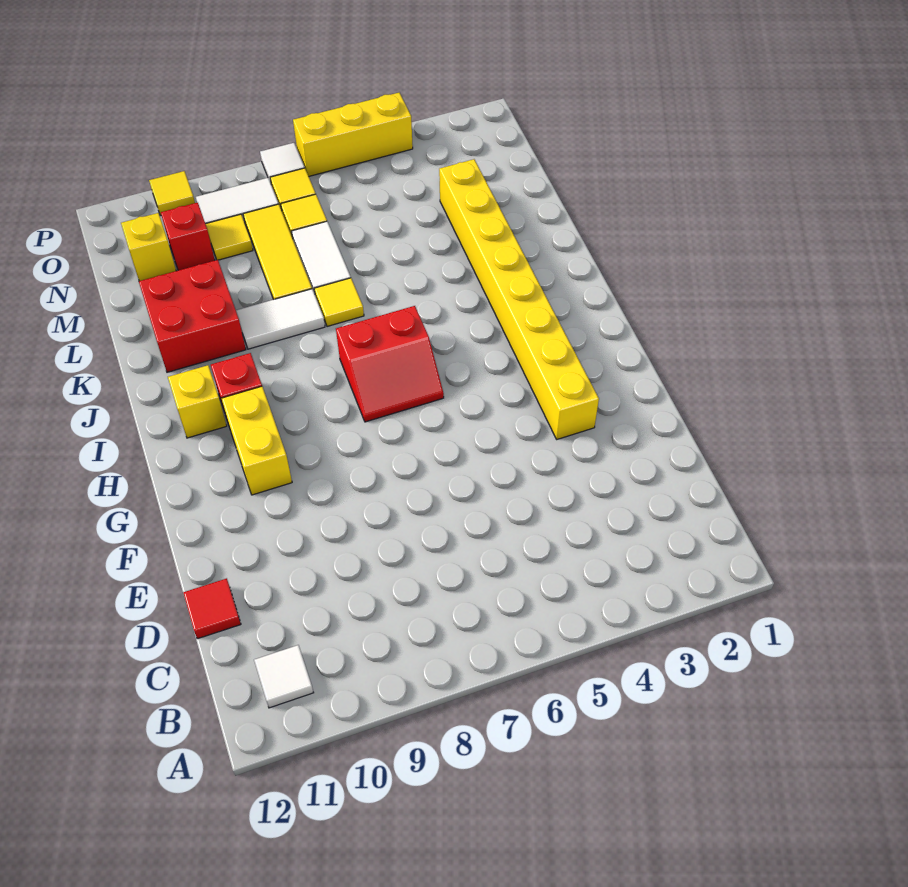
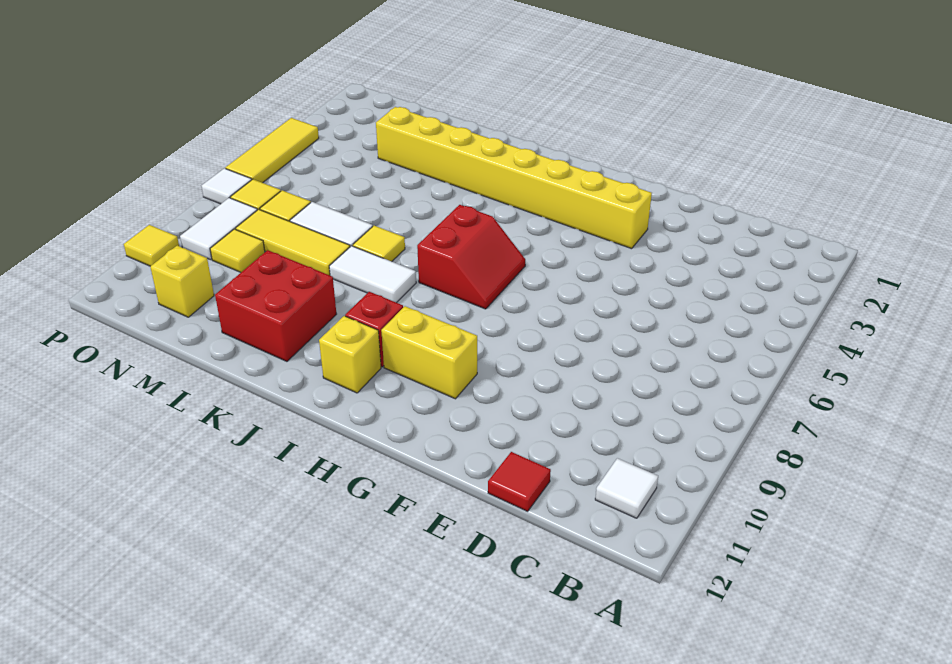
white tile K8:K9 level 1 -> white tile J8:K8 level 1
red brick N10 level 1 -> none
yellow brick P4:P6 level 1 -> yellow tile P4:P6 level 1

